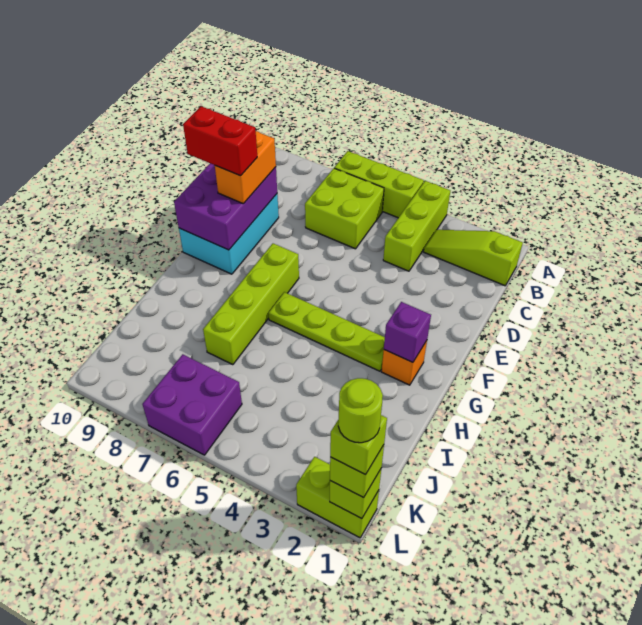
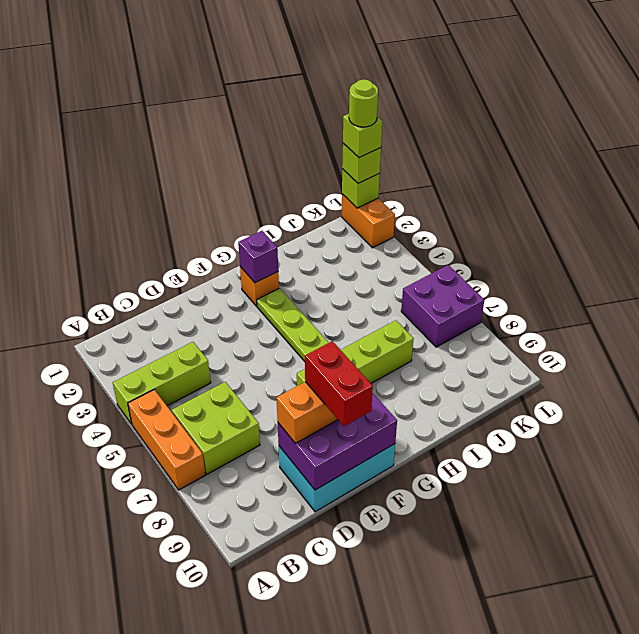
lime brick A5:A7 level 1 -> orange brick A5:A7 level 1
lime slope B1:B3 level 1 top 1 -> none
lime brick L1:L2 level 1 -> orange brick L1:L2 level 1

